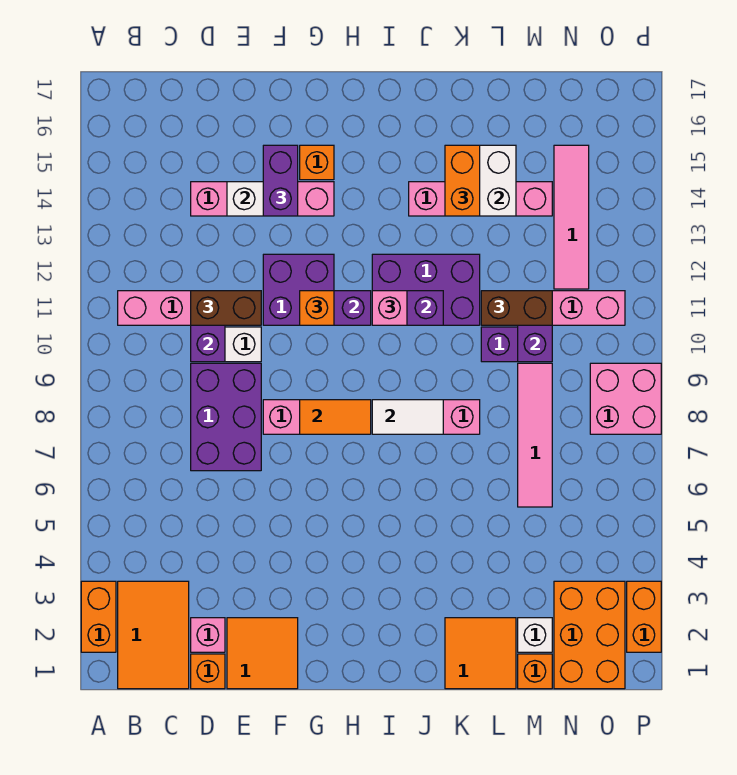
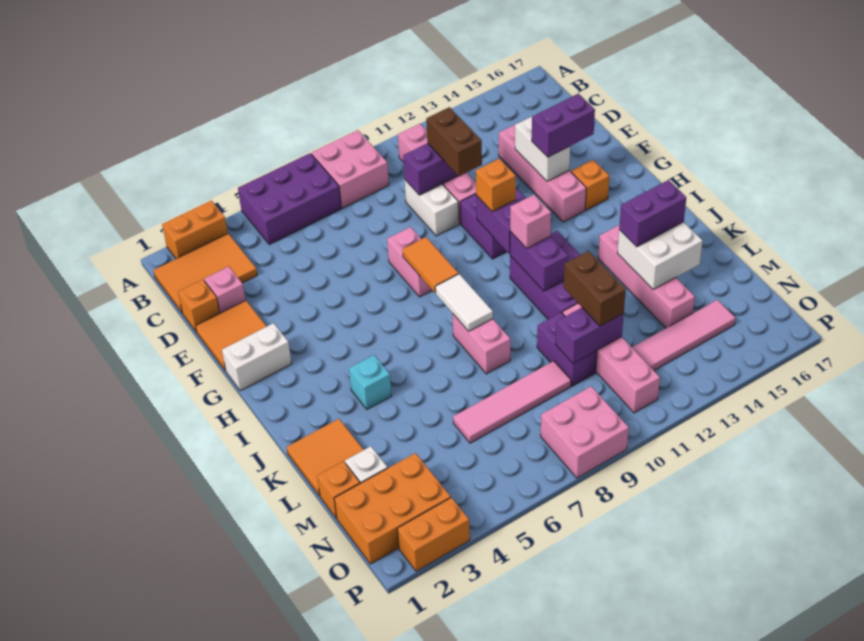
none -> pink brick A8:B9 level 1
purple brick D7:E9 level 1 -> purple brick A5:B7 level 1
none -> white brick G1:G2 level 1
none -> cyan brick J4 level 1
orange brick K14:K15 level 3 -> purple brick K14:K15 level 3

